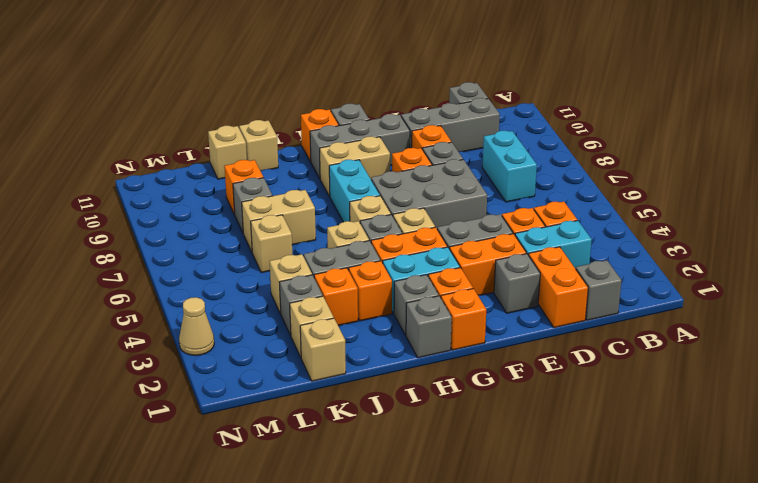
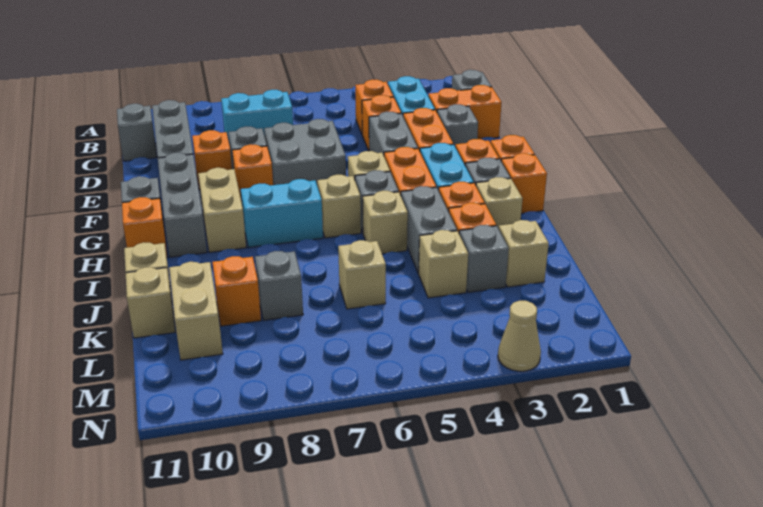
grey brick E6:G7 level 1 -> grey brick E6:F7 level 1
grey brick H1 level 1 -> orange brick H1 level 1
tan brick J7:K7 level 1 -> tan brick K10:L10 level 1
tan brick K1 level 1 -> tan brick I2 level 1

